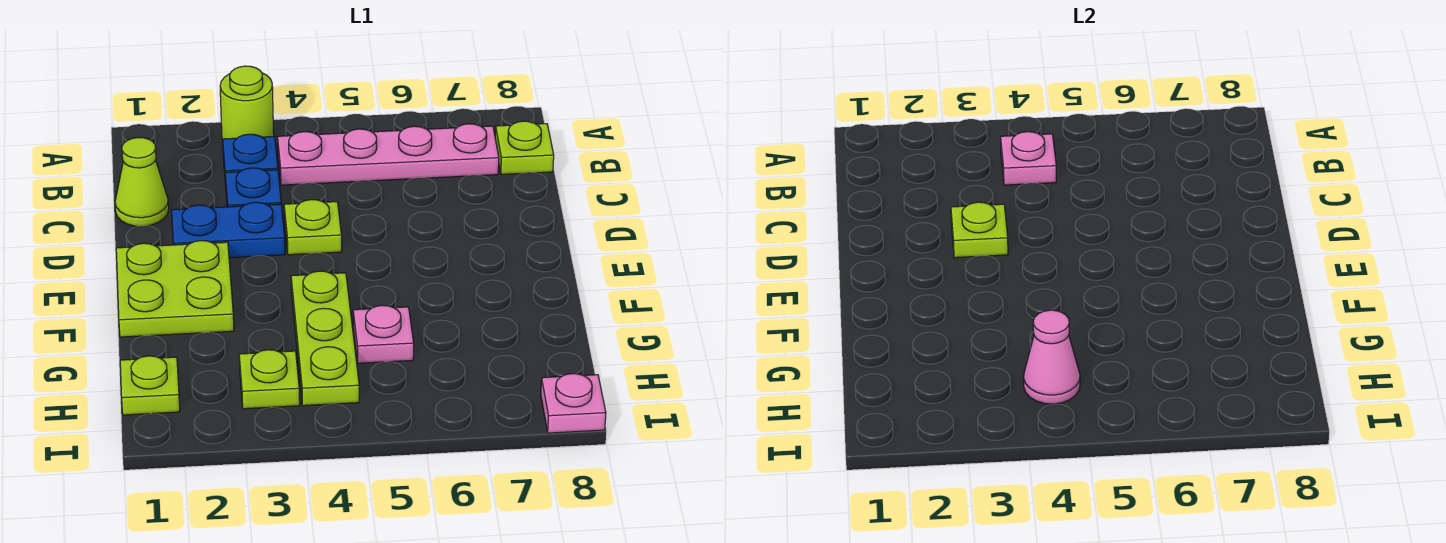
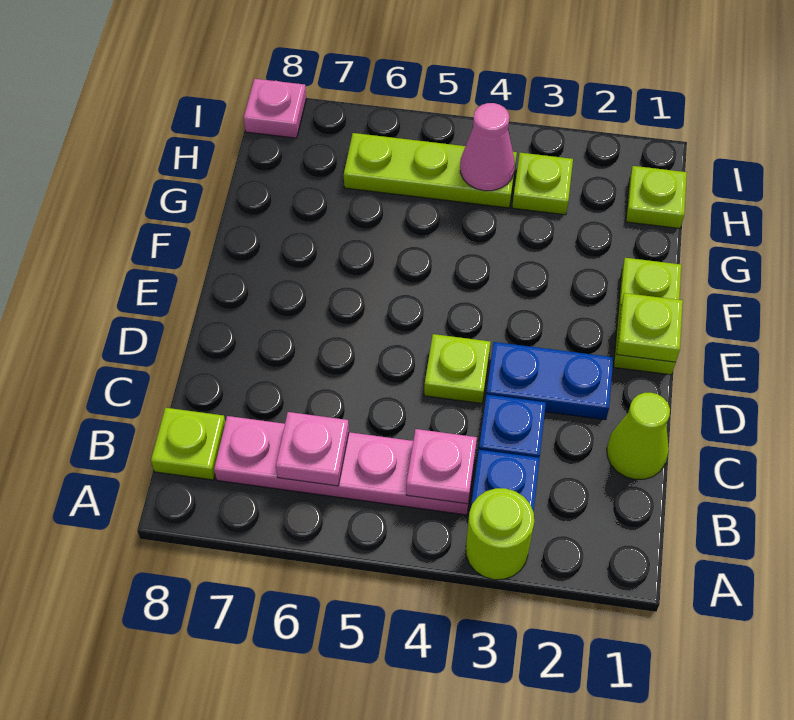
lime plate D3 level 2 -> lime plate E1 level 2
lime plate E1:F2 level 1 -> lime plate E1:F1 level 1
lime plate F4:H4 level 1 -> lime plate H4:H6 level 1
pink plate G5 level 1 -> pink plate B6 level 2

